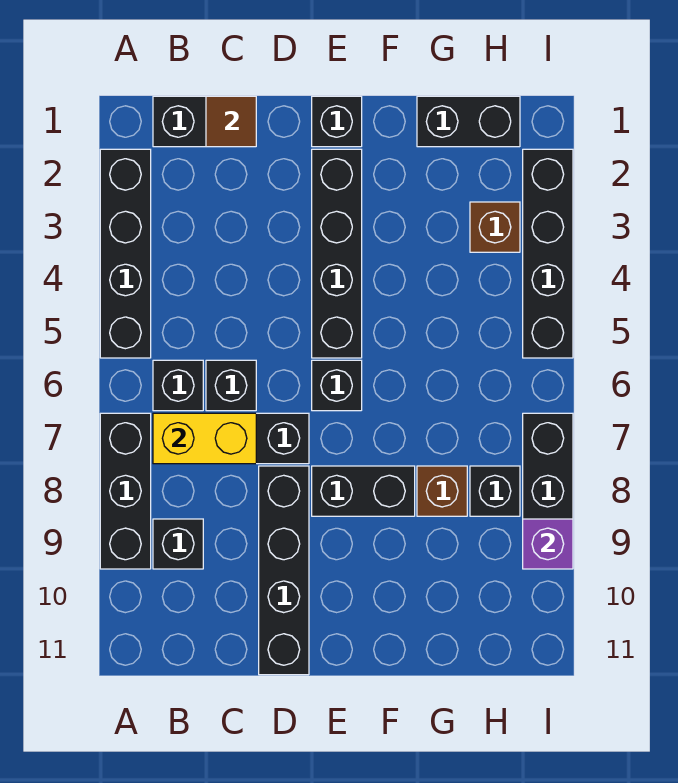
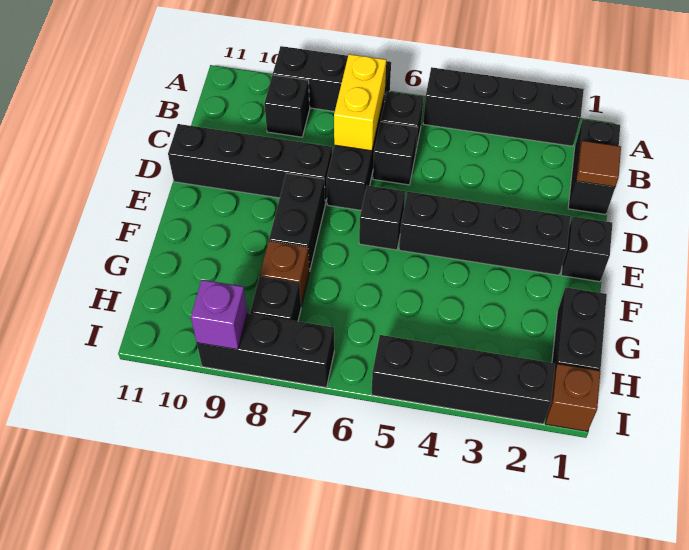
brown brick H3 level 1 -> brown brick I1 level 1

